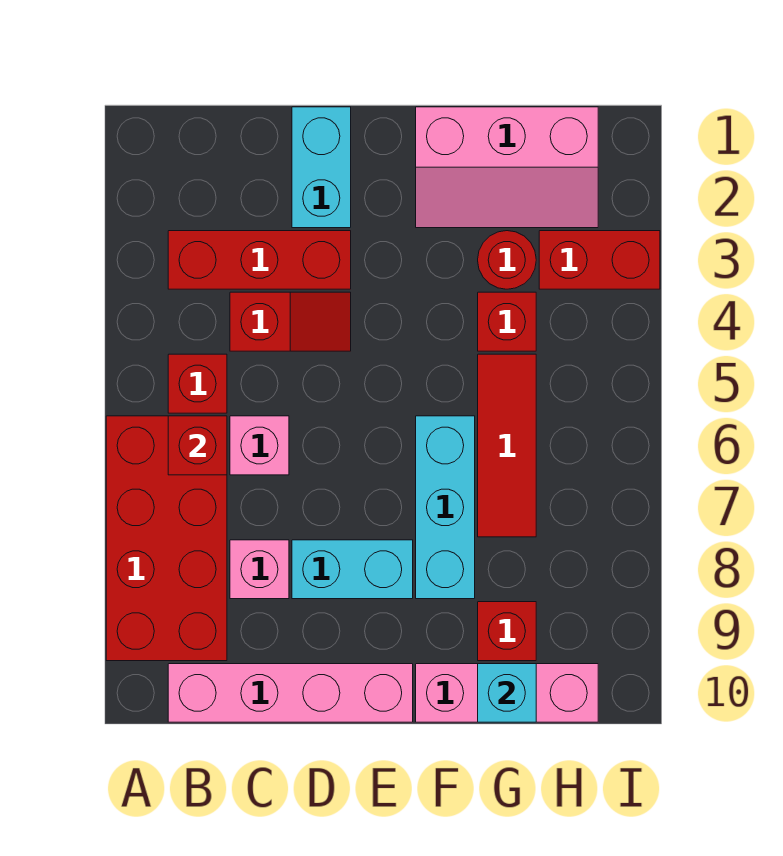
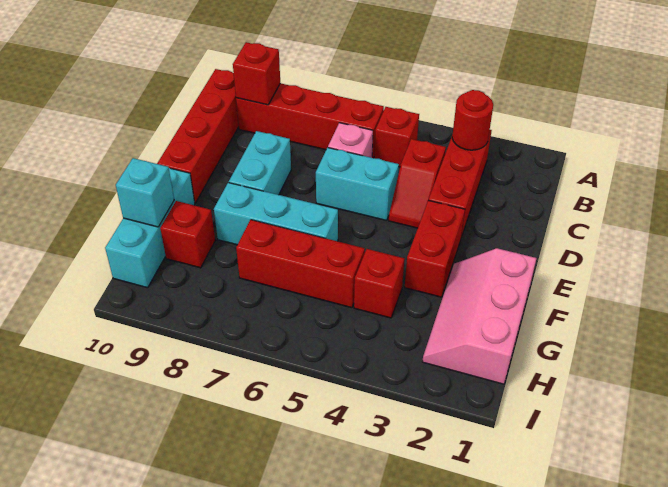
red brick A6:B9 level 1 -> red brick B6:B9 level 1
red brick B6 level 2 -> red brick B9 level 2
pink brick B10:E10 level 1 -> red brick B10:E10 level 1
pink brick C8 level 1 -> none
cyan brick D1:D2 level 1 -> cyan brick D5:D6 level 1
pink brick F10:H10 level 1 -> cyan brick F10:H10 level 1
red round brick G3 level 1 -> red round brick B3 level 2
red tile G5:G7 level 1 -> red brick G5:G7 level 1
red brick H3:I3 level 1 -> red brick E3:F3 level 1

